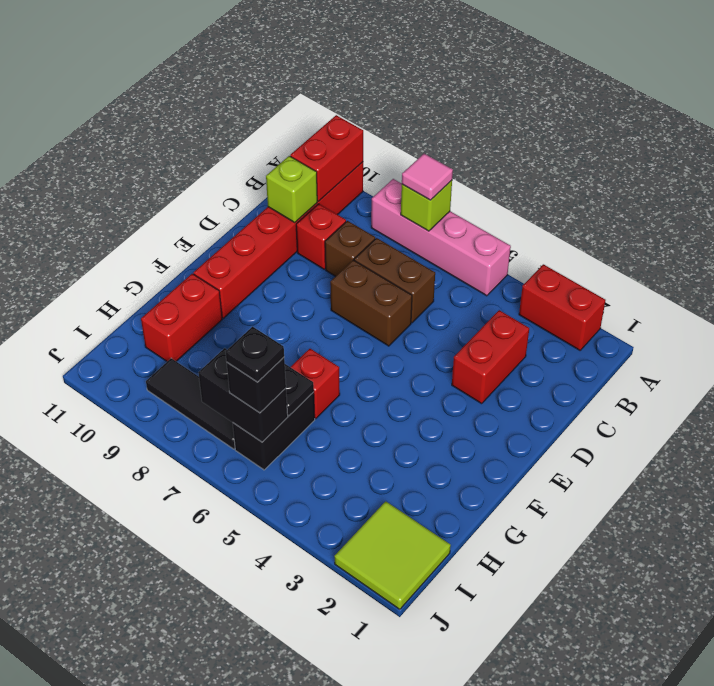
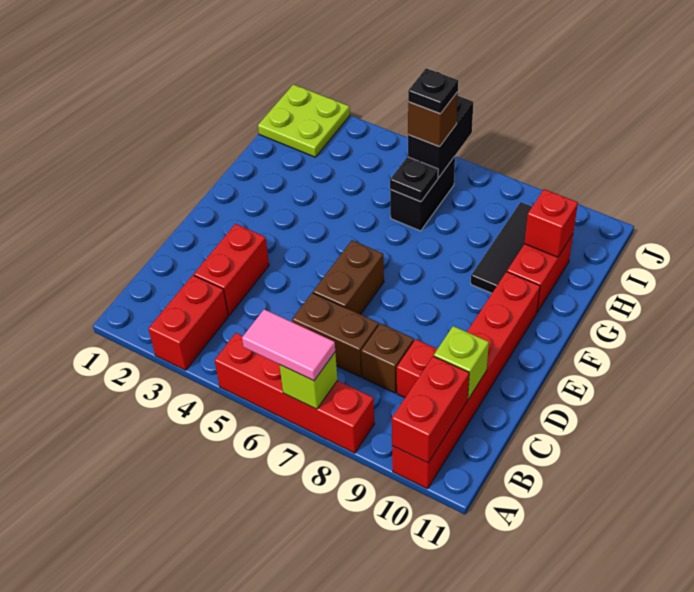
red brick A2:A3 level 1 -> red brick A3:B3 level 1
pink brick A5:A8 level 1 -> red brick A5:A8 level 1
pink tile A7 level 3 -> pink tile A6:A7 level 3
brown brick D6:D7 level 1 -> brown brick D6:E6 level 1
red brick G6 level 1 -> red brick H10 level 2
lime tile I1:J2 level 1 -> lime plate I1:J2 level 1
black brick I6:I7 level 2 -> black brick I6:J6 level 2
black brick I6 level 3 -> brown brick I6 level 3
black tile I7:I9 level 1 -> black tile G9:I9 level 1

